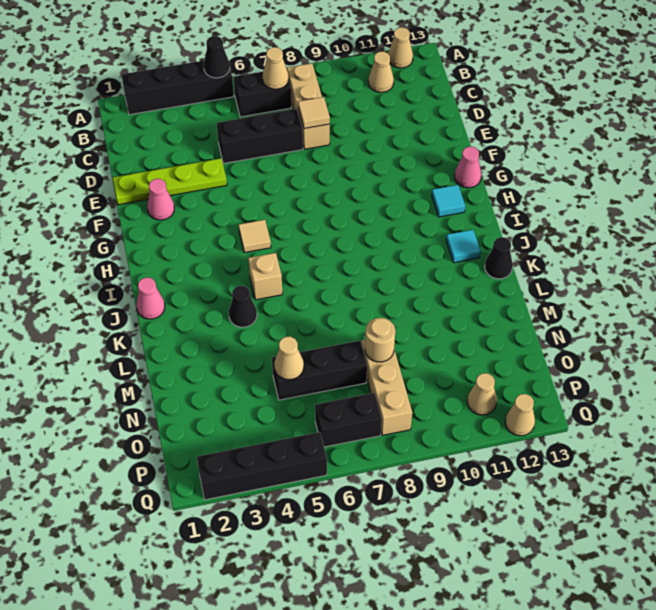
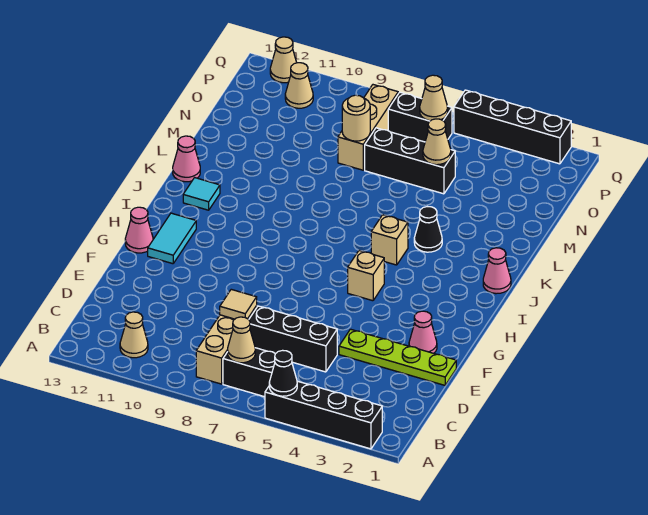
tan cone A12 level 1 -> tan cone P6 level 2
tan tile H5 level 1 -> tan brick H5 level 1
cyan tile H12 level 1 -> cyan tile G12:H12 level 1
black cone K13 level 1 -> pink cone K13 level 1

